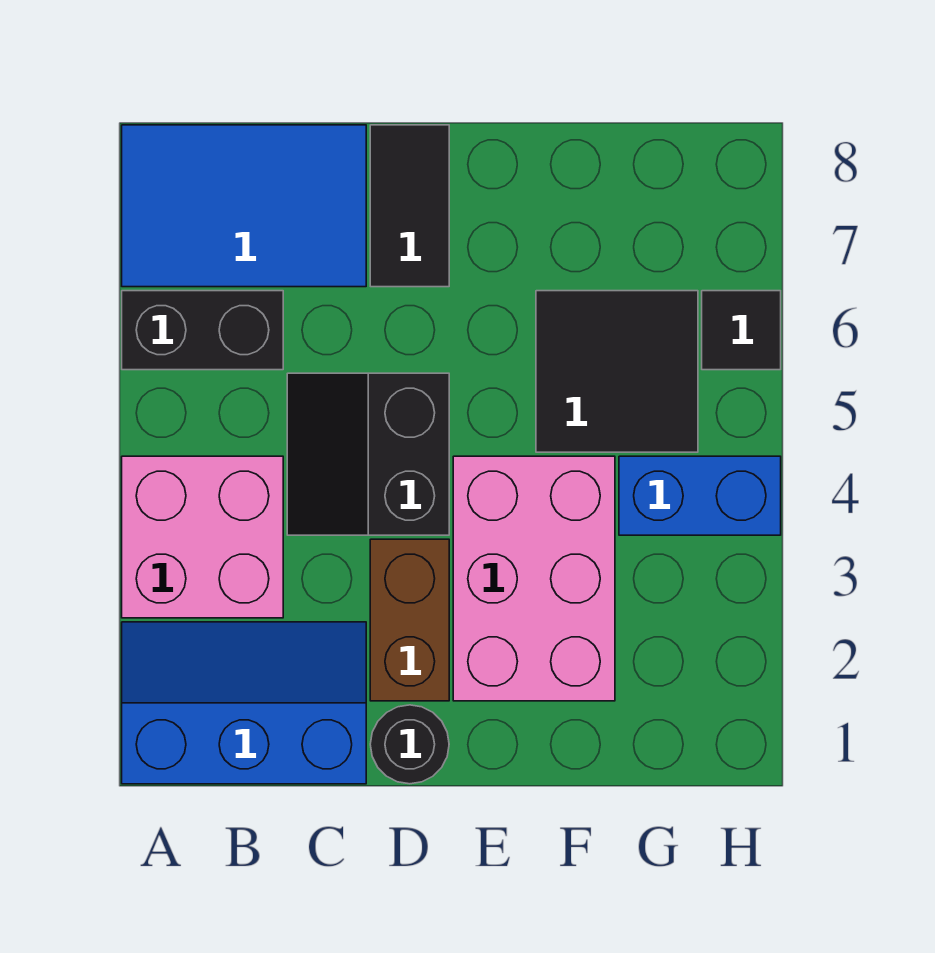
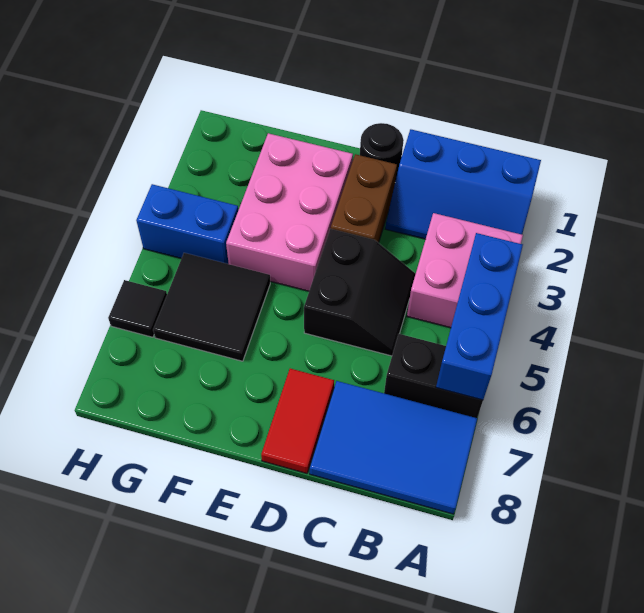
none -> blue brick A4:A6 level 2
black tile D7:D8 level 1 -> red tile D7:D8 level 1

